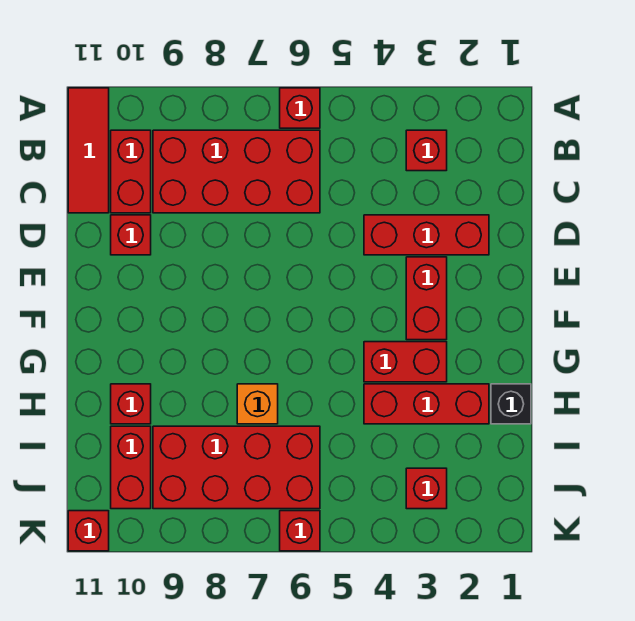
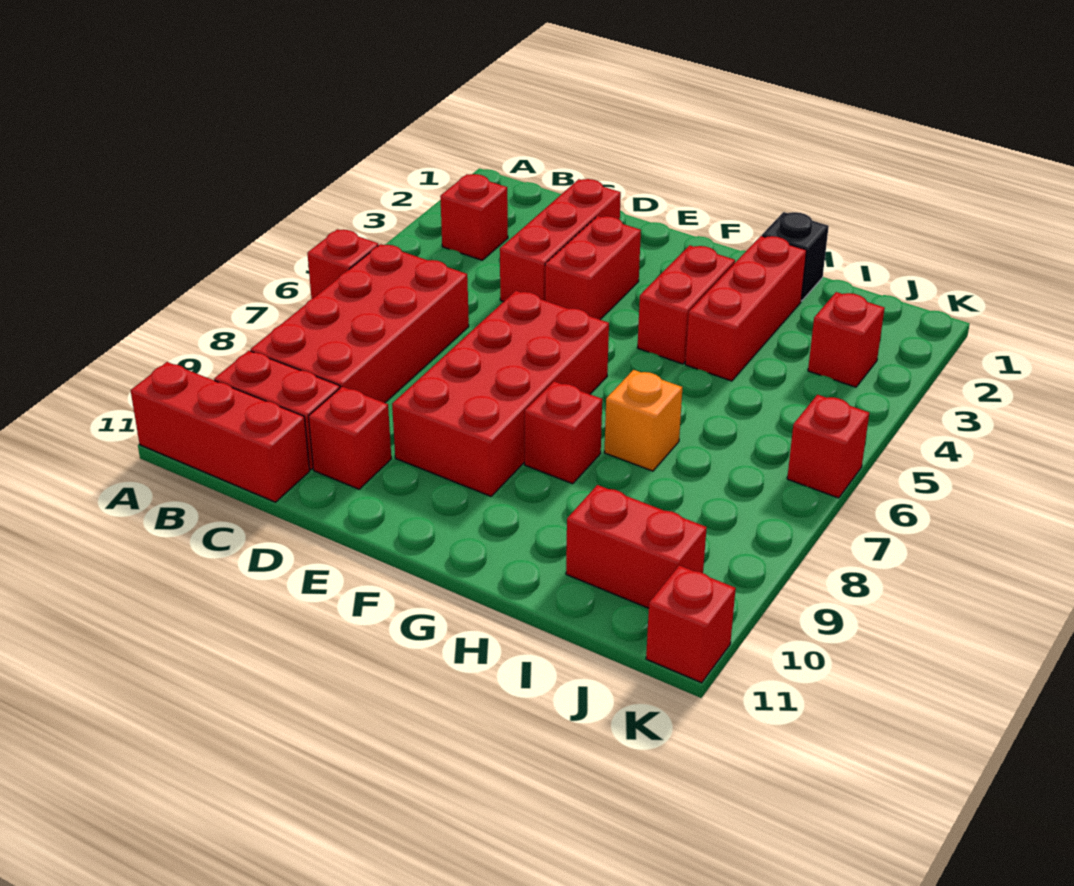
red tile A11:C11 level 1 -> red brick A11:C11 level 1
red brick E3:F3 level 1 -> red brick E3:E4 level 1
red brick H10 level 1 -> red brick G8 level 1
red brick I6:J9 level 1 -> red brick E6:F9 level 1

